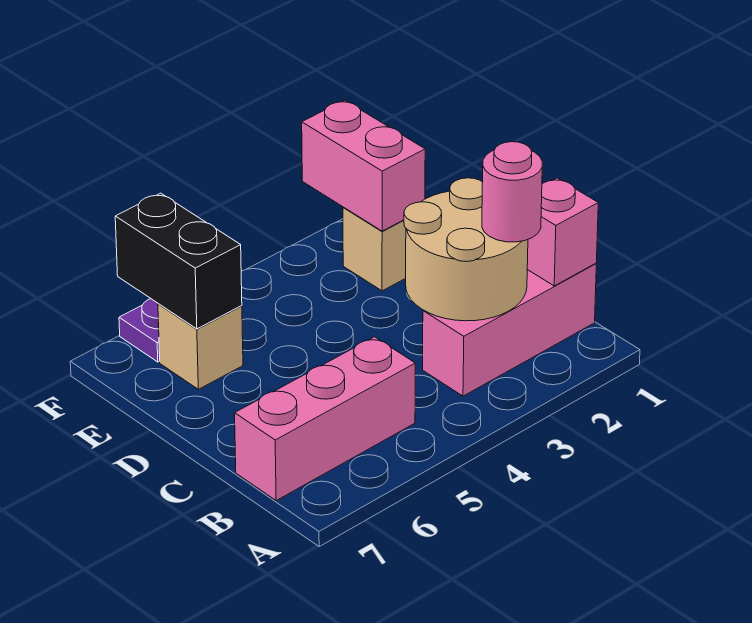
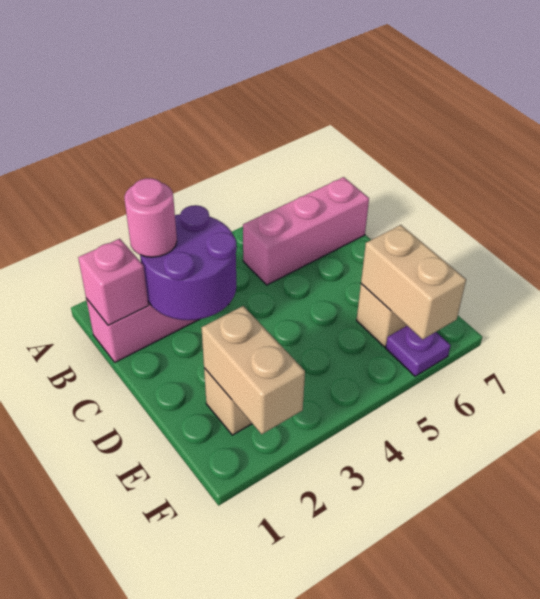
tan round brick B2:C3 level 2 -> purple round brick B2:C3 level 2
pink brick E2:F2 level 2 -> tan brick E2:F2 level 2
black brick E6:F6 level 2 -> tan brick E6:F6 level 2

